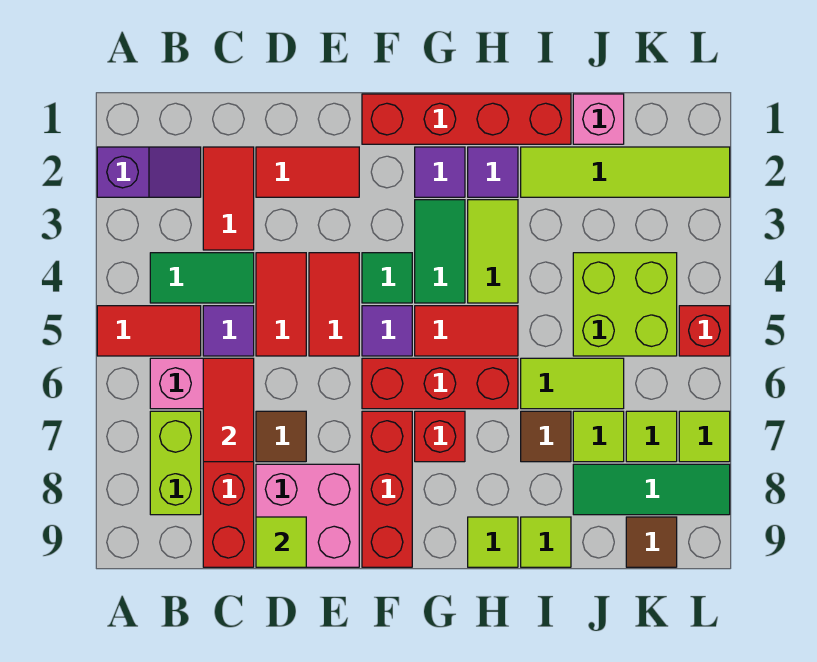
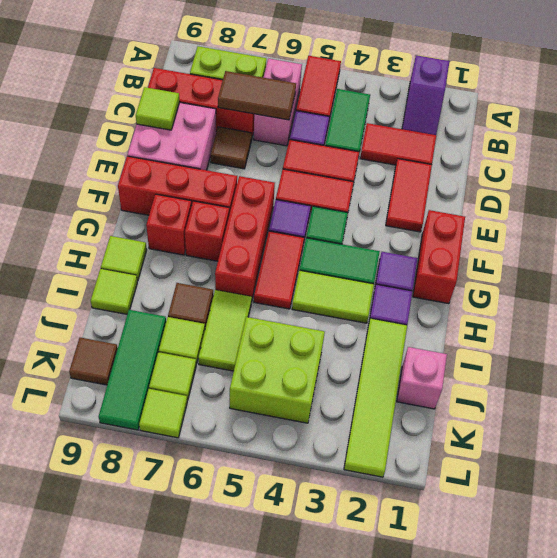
red tile C6:C7 level 2 -> brown tile C6:C7 level 2
red brick F1:I1 level 1 -> red brick F1:G1 level 1
red brick L5 level 1 -> red brick G8 level 1

